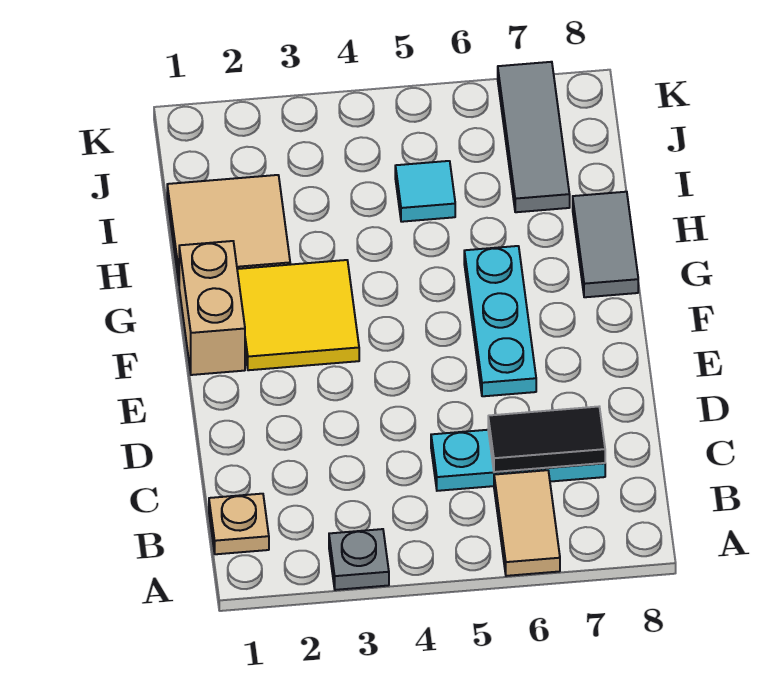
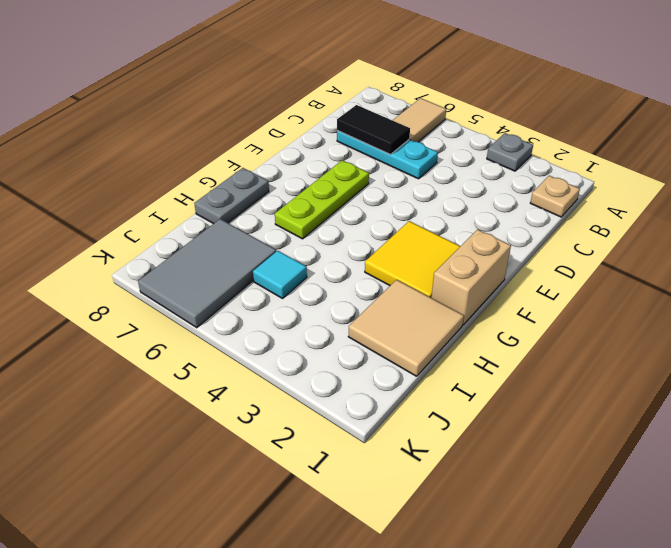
cyan plate E6:G6 level 1 -> lime plate E6:G6 level 1
grey tile G8:H8 level 1 -> grey plate G8:H8 level 1
grey tile I7:K7 level 1 -> grey tile I6:K7 level 1

